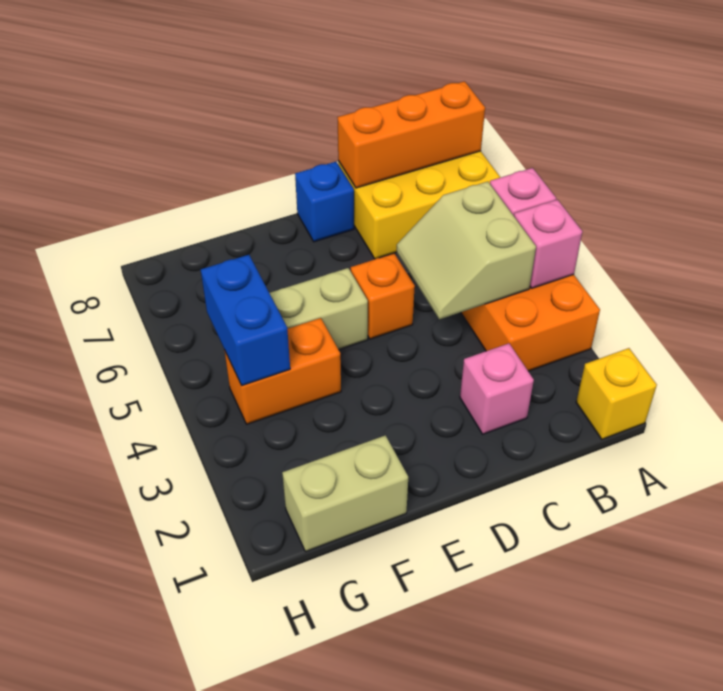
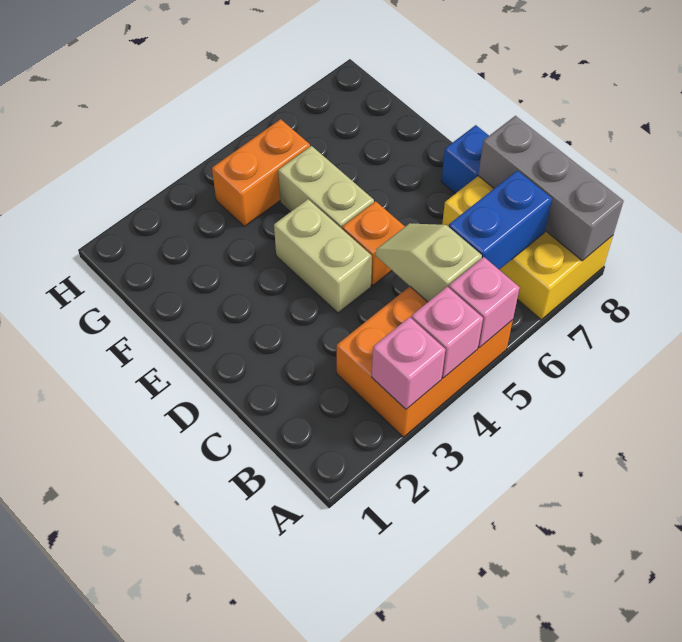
yellow brick A1 level 1 -> none
orange brick A8:C8 level 2 -> grey brick A8:C8 level 2
tan slope B4:C5 level 2 top B -> tan slope B5:C5 level 2 top B
pink brick C2 level 1 -> pink brick A3 level 2
tan brick F1:G1 level 1 -> tan brick D4:E4 level 1
orange brick F4:G4 level 1 -> orange brick G4:G5 level 1
blue brick G4:G5 level 2 -> blue brick B6:B7 level 2

